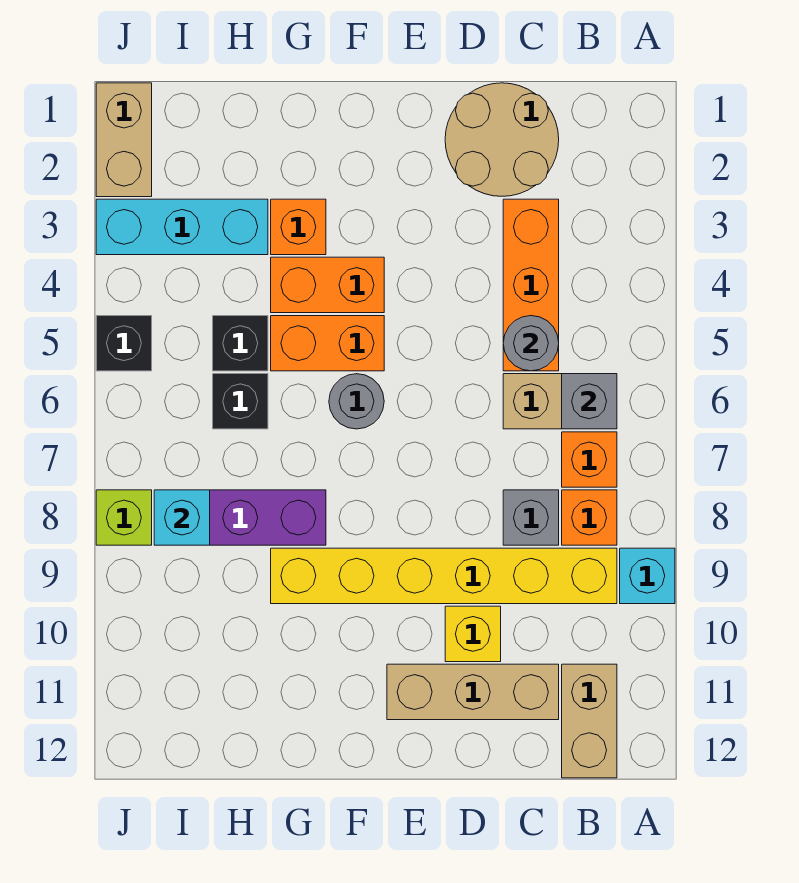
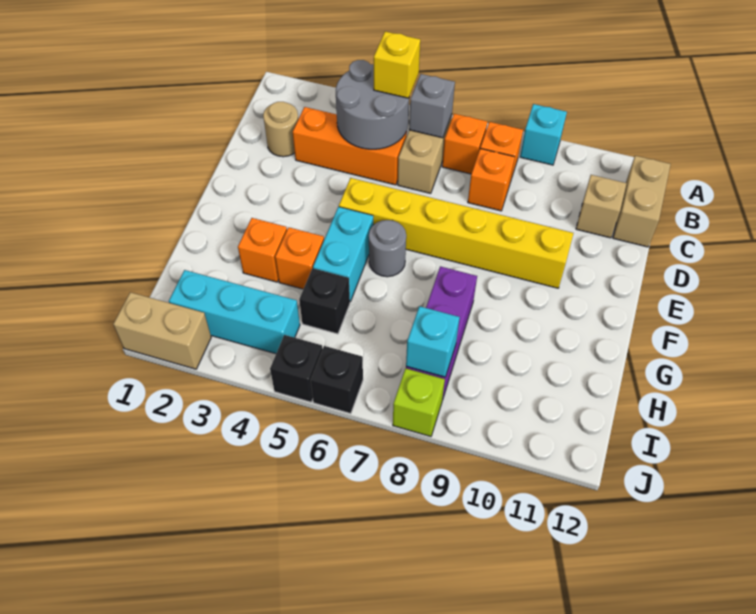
yellow brick B9:G9 level 1 -> yellow brick E5:E10 level 1
tan brick B11:B12 level 1 -> tan brick B12:C12 level 1
tan round brick C1:D2 level 1 -> tan round brick C2 level 1
grey round brick C5 level 2 -> grey round brick B4:C5 level 2
grey brick C8 level 1 -> orange brick C8 level 1
tan brick C11:E11 level 1 -> tan brick C11 level 1
yellow brick D10 level 1 -> yellow brick B5 level 3
orange brick F4:G4 level 1 -> orange brick G4 level 1
orange brick F5:G5 level 1 -> cyan brick F5:G5 level 1
cyan brick H3:J3 level 1 -> cyan brick I2:I4 level 1
black brick H6 level 1 -> black brick J6 level 1

